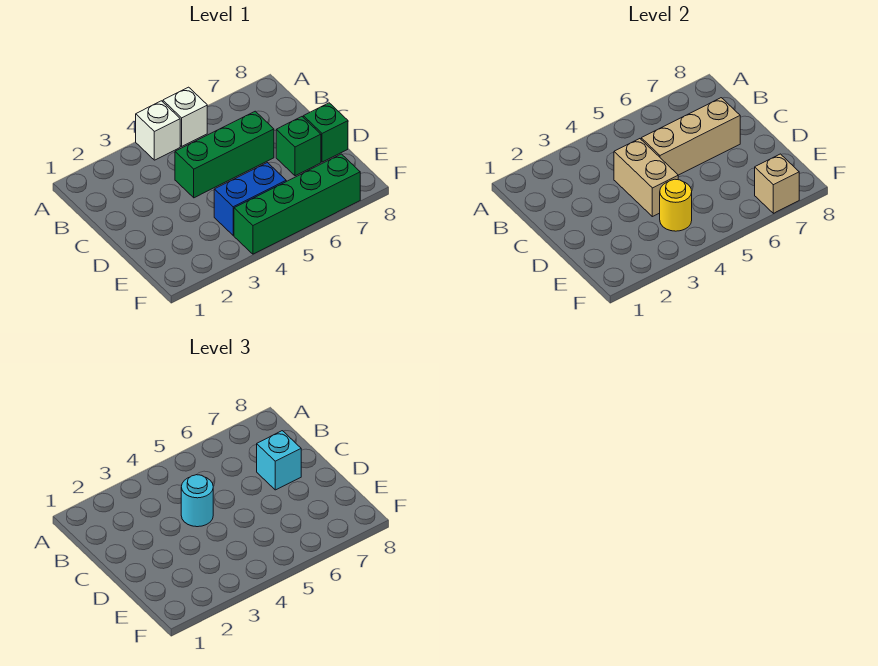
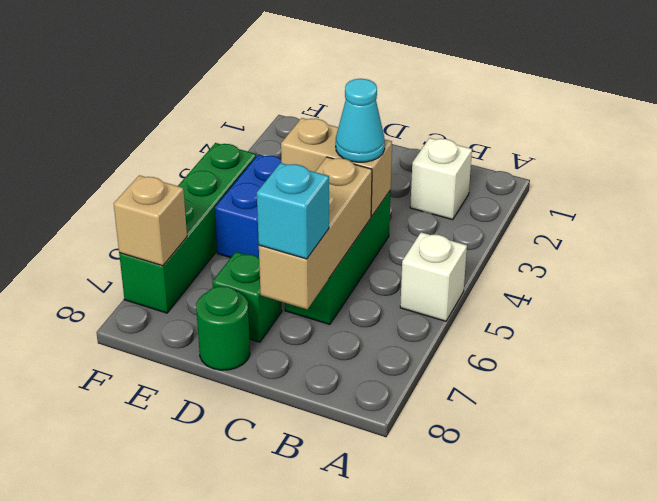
white brick A4 level 1 -> white brick B2 level 1
cyan round brick C4 level 3 -> cyan cone C4 level 3
green brick D8 level 1 -> green round brick D8 level 1
yellow round brick E4 level 2 -> none

